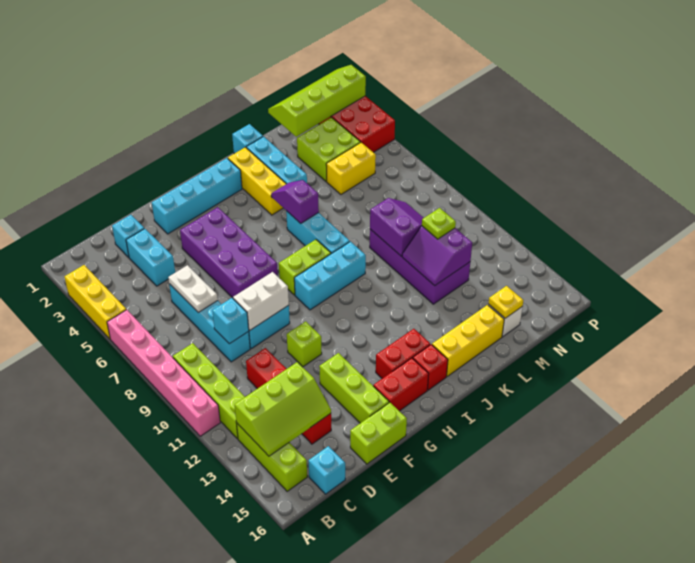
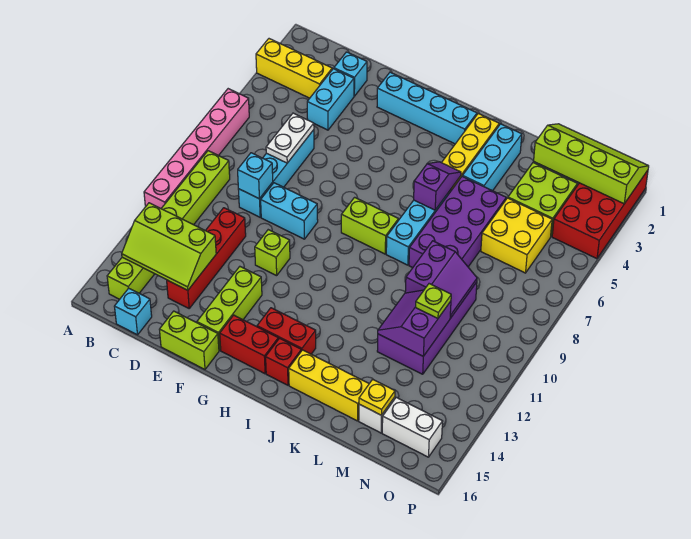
yellow brick A3:A5 level 1 -> yellow brick A3:C3 level 1
white brick E9:F9 level 2 -> white brick N15:O15 level 1
purple brick F4:G7 level 1 -> purple brick K5:L8 level 1
cyan brick H9:J9 level 1 -> none
cyan brick K1 level 1 -> none
yellow brick M5:N5 level 1 -> yellow brick M5:N6 level 1

